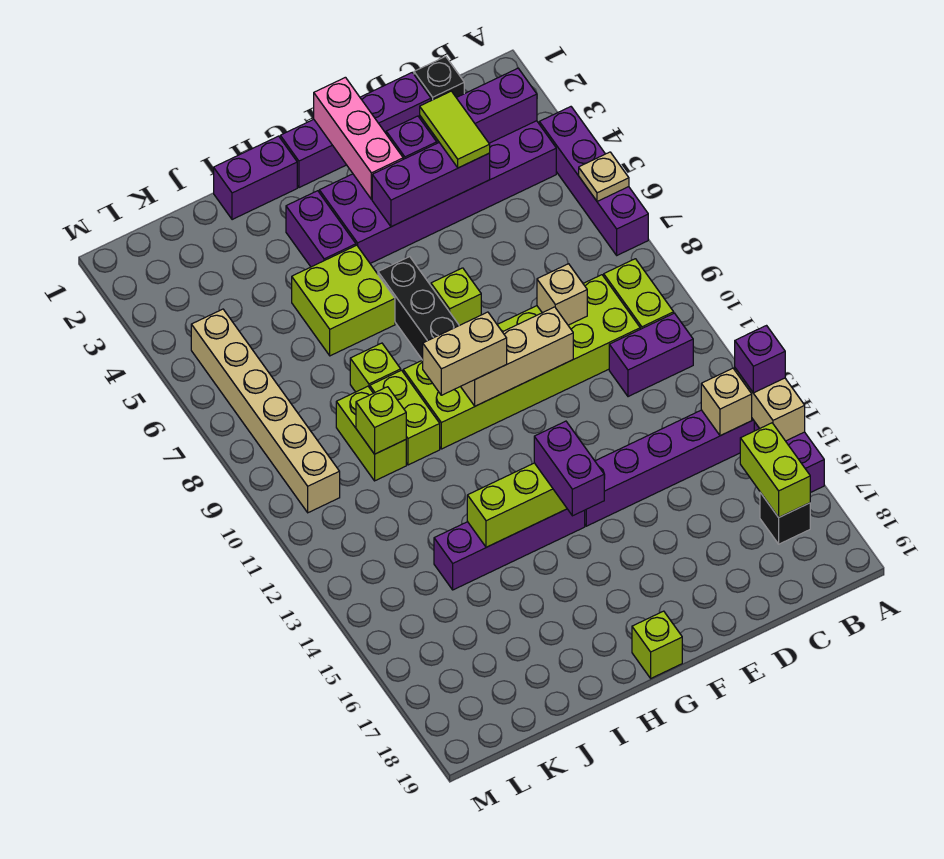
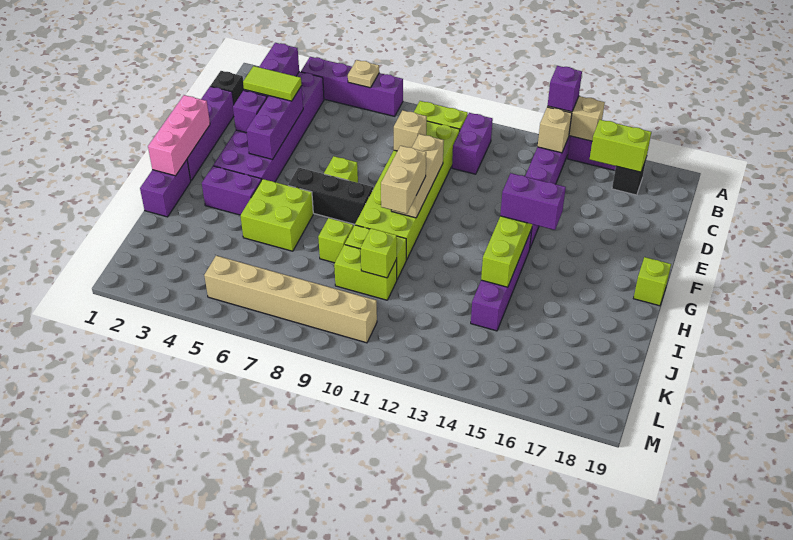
pink brick F1:F3 level 2 -> pink brick F1:H1 level 2

